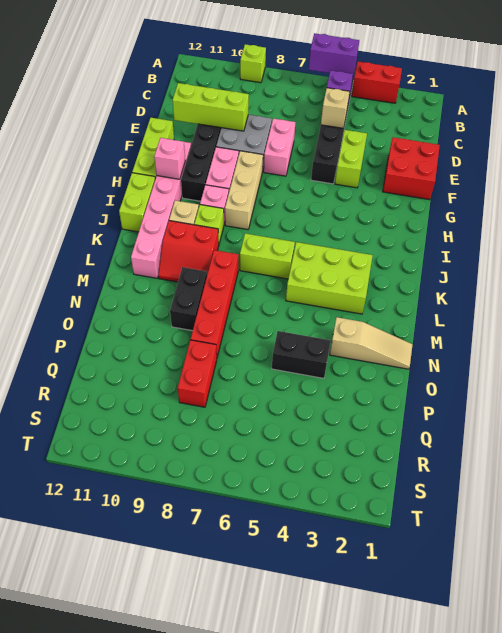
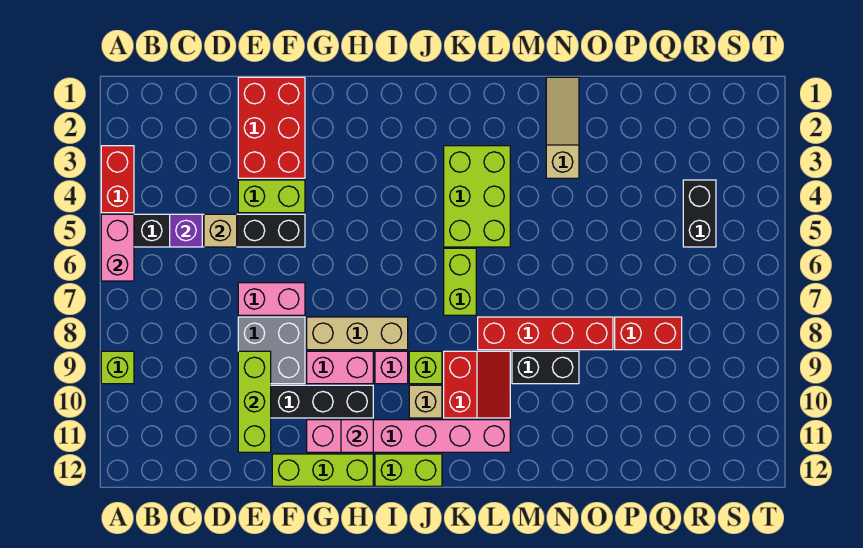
purple brick A5:A6 level 2 -> pink brick A5:A6 level 2
red brick E1:F2 level 1 -> red brick E1:F3 level 1
black brick O4:O5 level 1 -> black brick R4:R5 level 1

